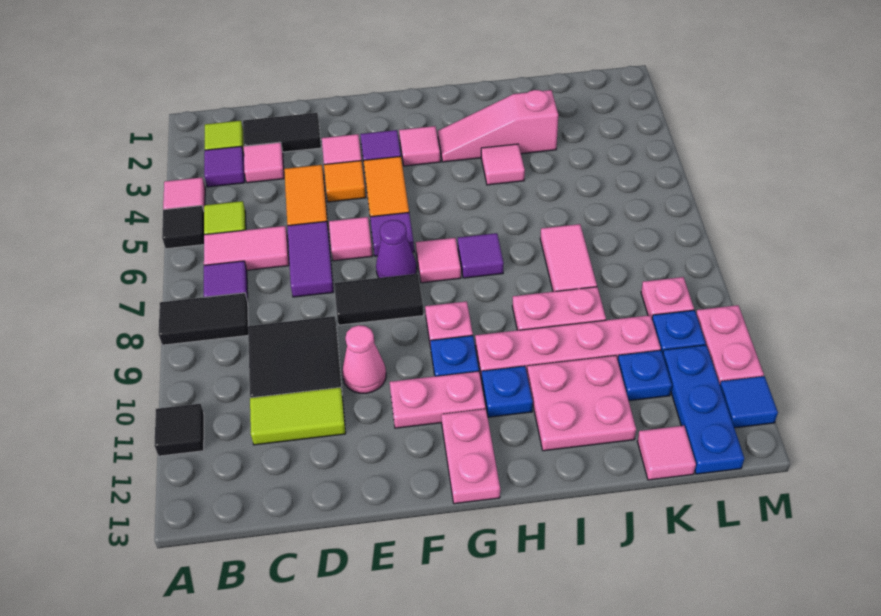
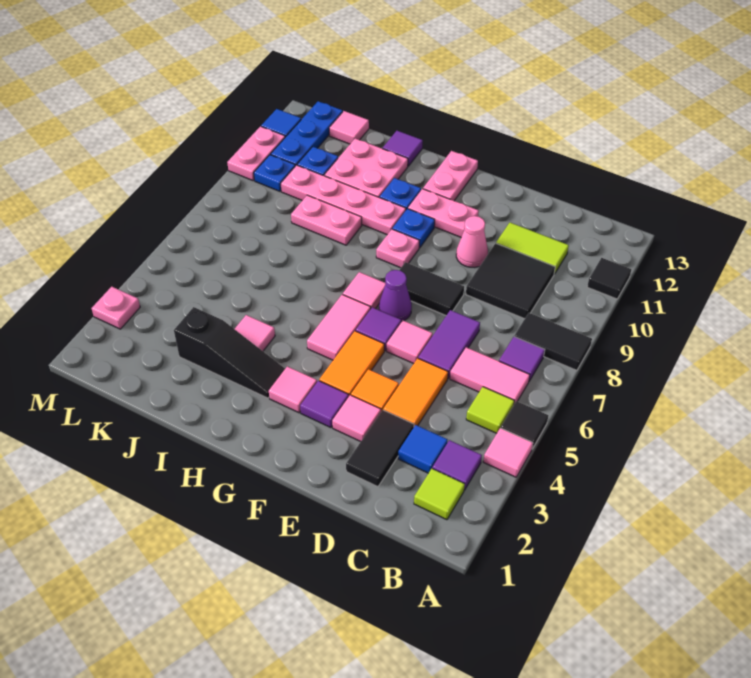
black tile C2:D2 level 1 -> black tile D2:D3 level 1
pink tile C3 level 1 -> blue tile C3 level 1
pink slope H3:J3 level 1 top J -> black slope H3:J3 level 1 top J
purple tile H7 level 1 -> purple tile I13 level 1
pink tile J7:J8 level 1 -> pink tile G5:G6 level 1
pink plate L9 level 1 -> pink plate M3 level 1

